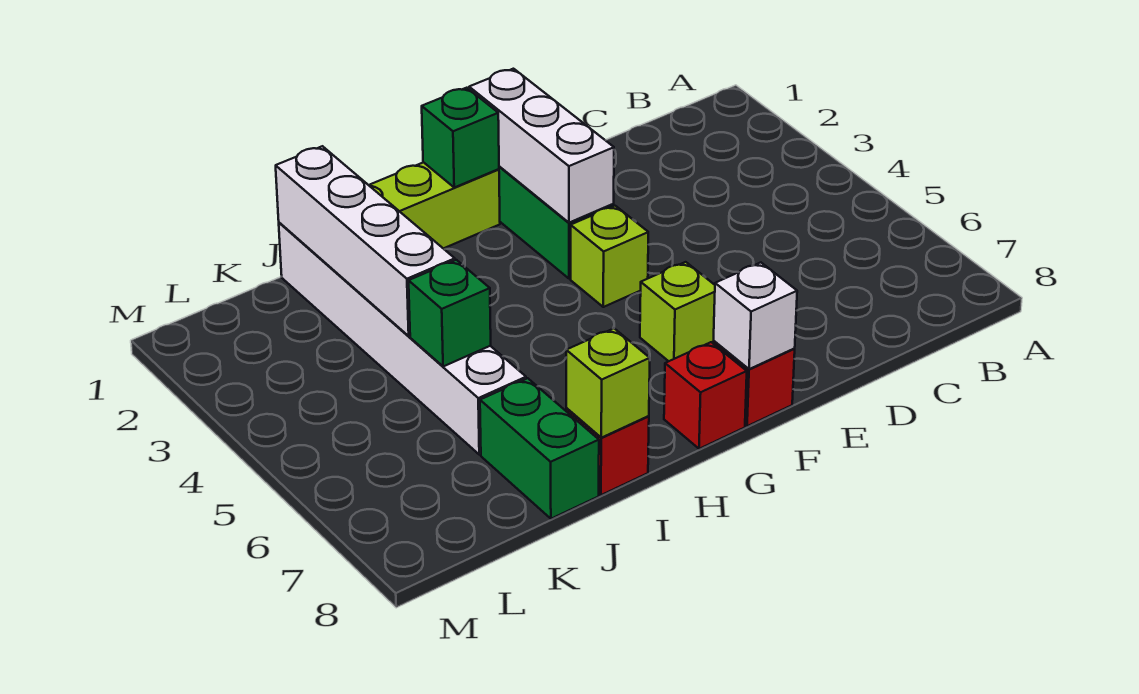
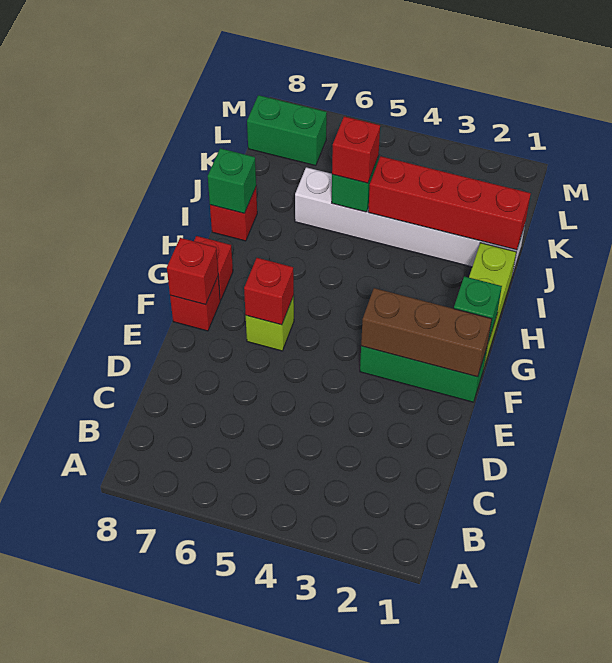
white brick F1:F3 level 2 -> brown brick F1:F3 level 2
lime brick F4 level 1 -> none
none -> red brick F6 level 2
white brick F8 level 2 -> red brick F8 level 2
lime brick I8 level 2 -> green brick I8 level 2
white brick J1:J4 level 2 -> red brick J1:J4 level 2
none -> red brick J5 level 3
green brick J7:J8 level 1 -> green brick L7:L8 level 1

